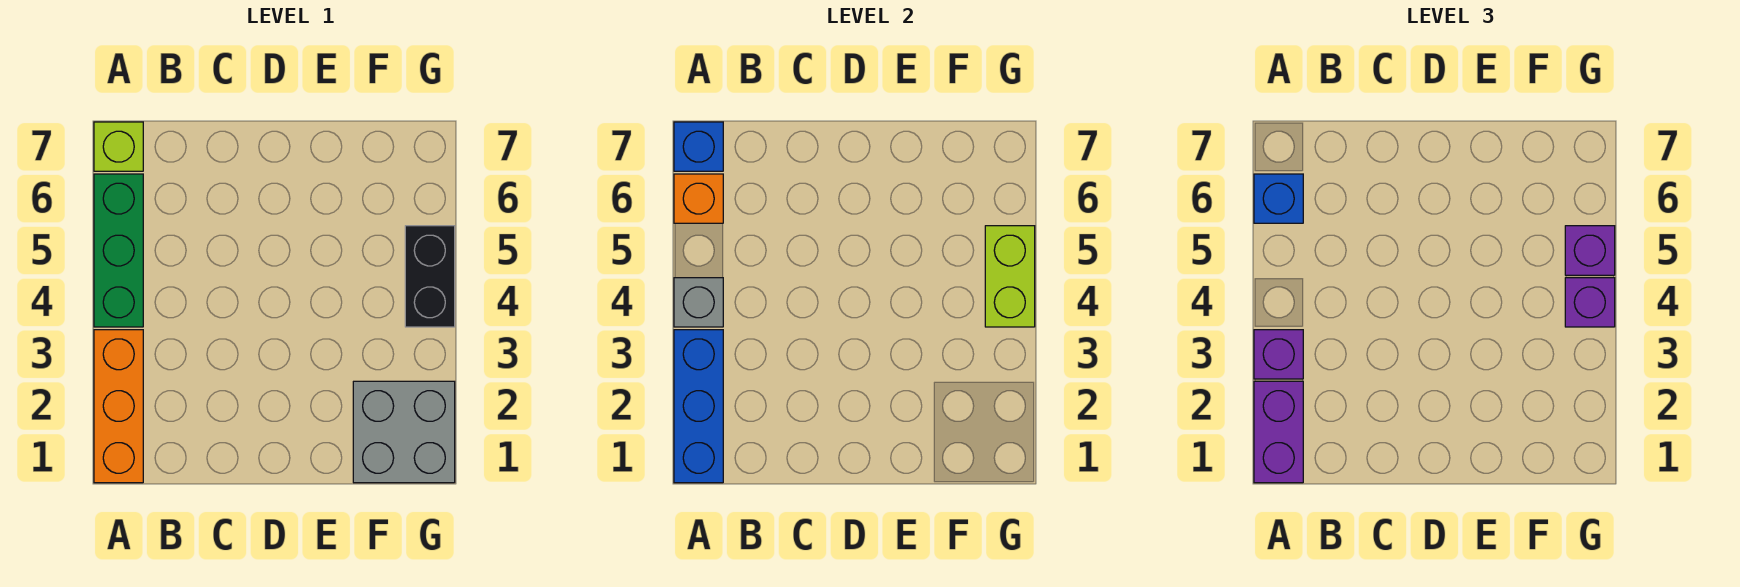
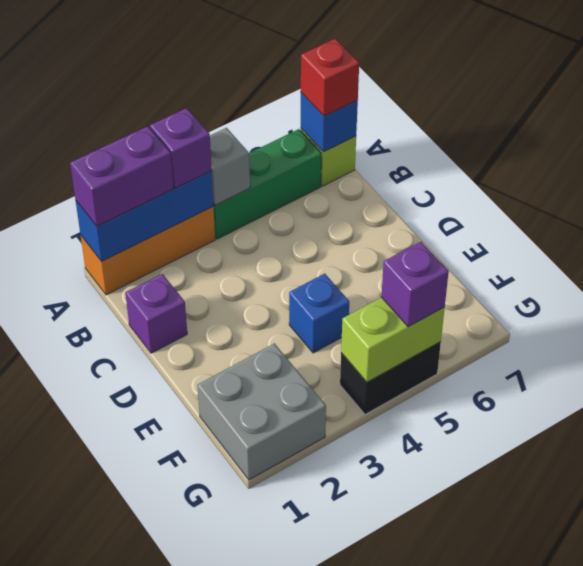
orange brick A6 level 2 -> none
blue brick A6 level 3 -> blue brick E4 level 1
none -> red brick A7 level 3
purple brick G4 level 3 -> purple brick C1 level 1

